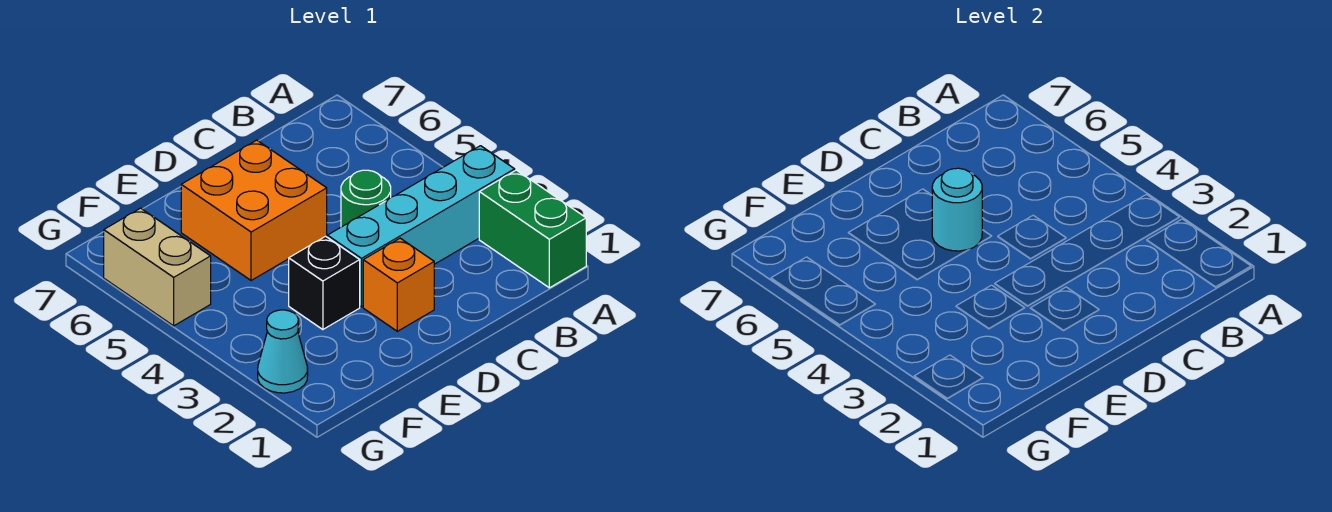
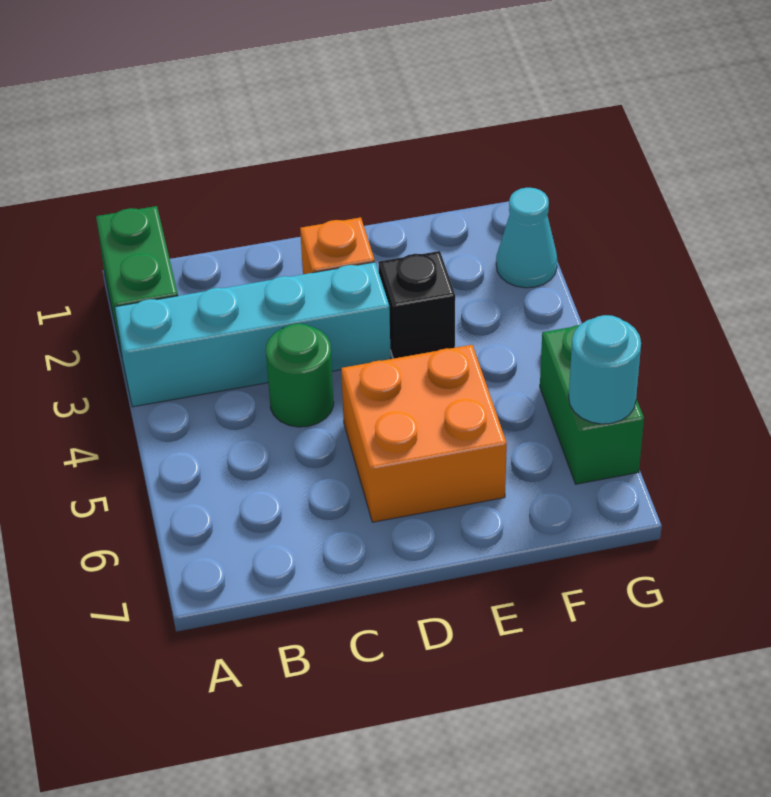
cyan round brick D5 level 2 -> cyan round brick G6 level 2
tan brick G5:G6 level 1 -> green brick G5:G6 level 1

